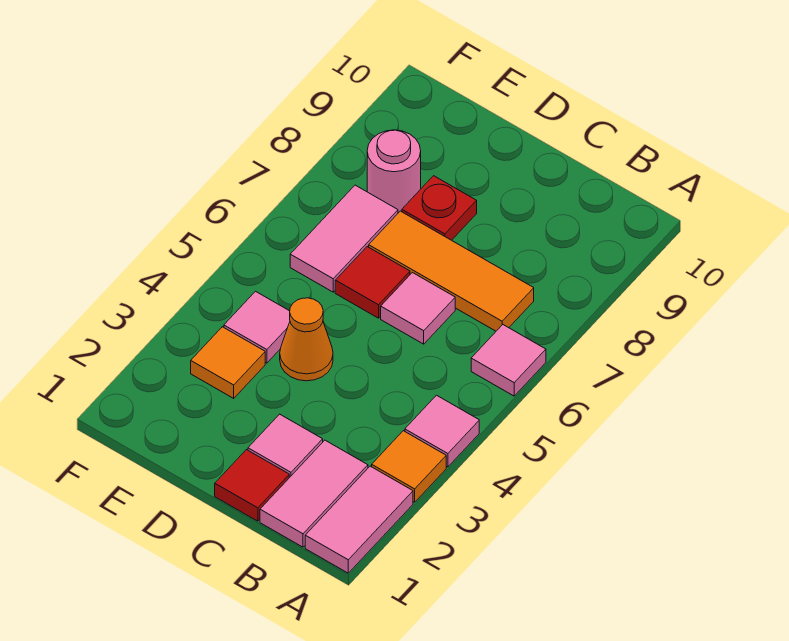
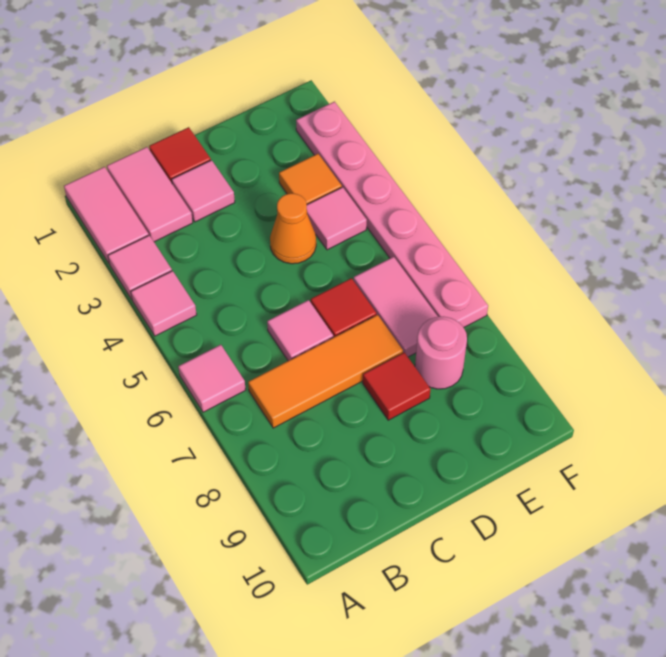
orange tile A3 level 1 -> pink tile A3 level 1
red plate D8 level 1 -> red tile D8 level 1
none -> pink plate F2:F7 level 1

